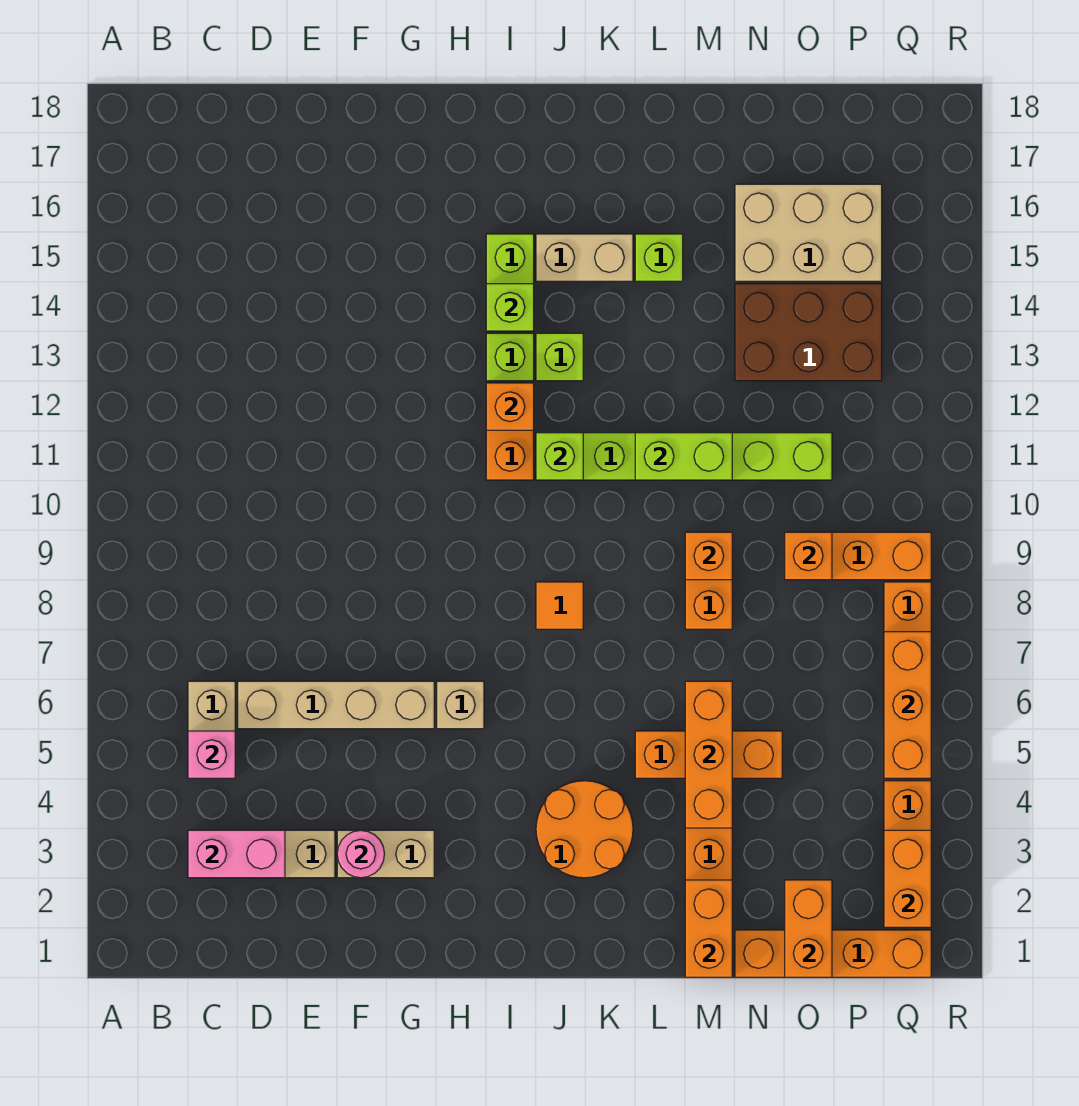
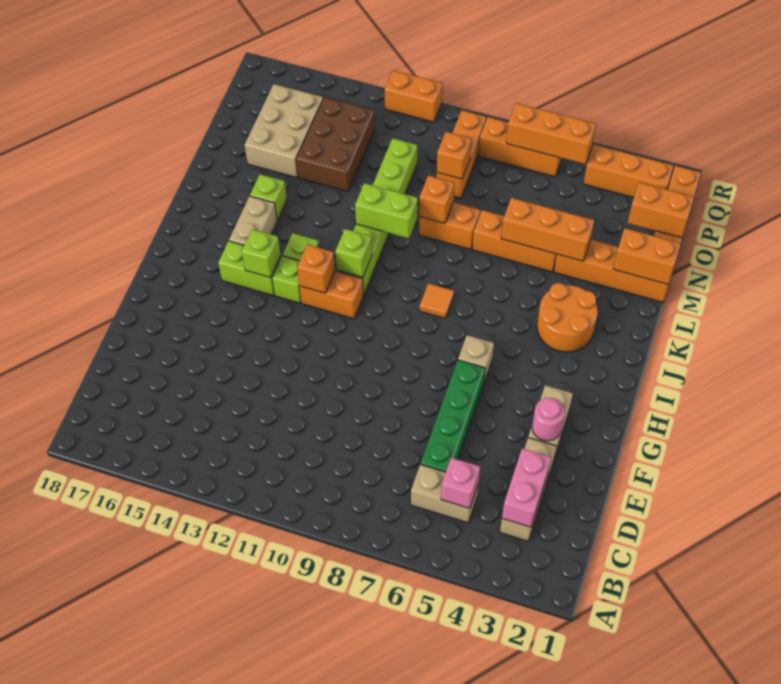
tan brick D6:G6 level 1 -> green brick D6:G6 level 1
orange brick L5:N5 level 1 -> orange brick M5:M7 level 1
lime brick L11:M11 level 2 -> lime brick L10:L11 level 2
orange brick Q2:Q3 level 2 -> orange brick R11:R12 level 1

